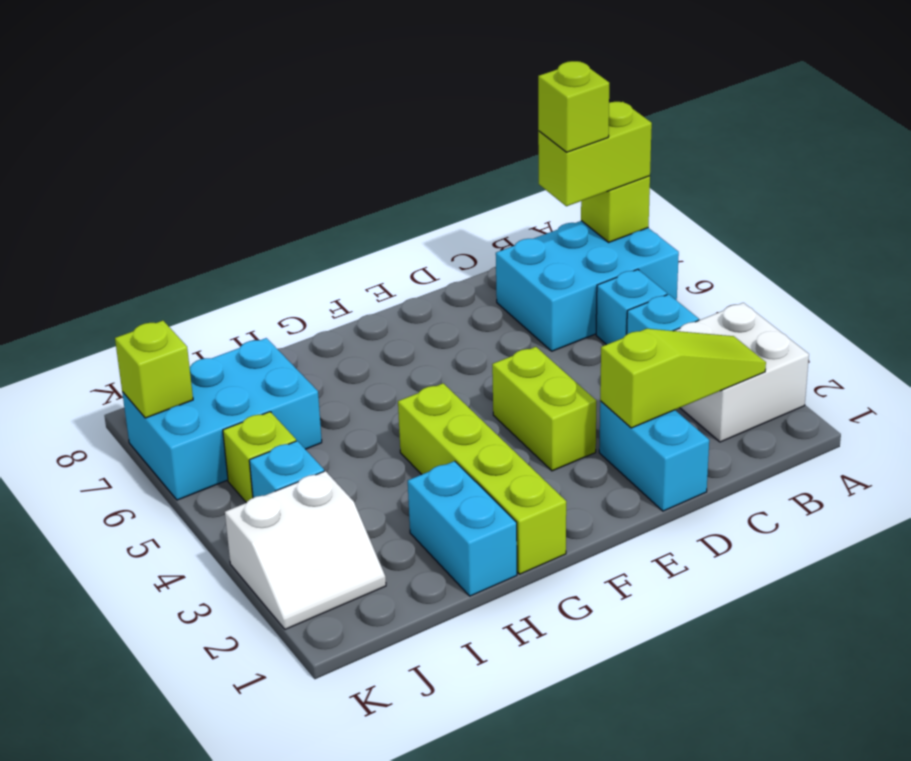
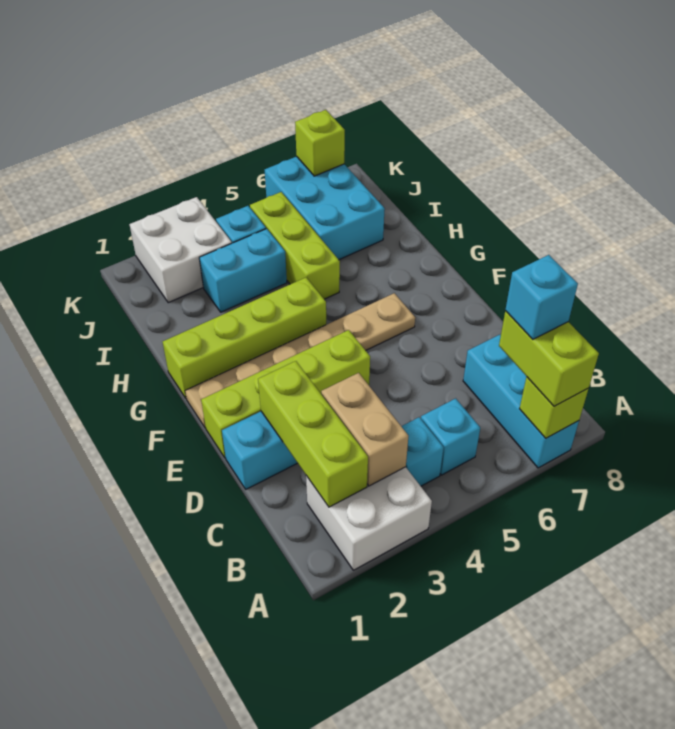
cyan brick A6:C7 level 1 -> cyan brick A7:C7 level 1
lime slope B2:D2 level 2 top D -> lime brick B2:D2 level 2
none -> tan brick B3:C3 level 2
lime brick B7 level 4 -> cyan brick B7 level 4
lime brick E3:E4 level 1 -> lime brick E1:E4 level 1
none -> tan plate F1:F6 level 1
cyan brick H1:H2 level 1 -> cyan brick I3:I4 level 1
white slope J2:K3 level 1 top 3 -> white brick J2:K3 level 1
lime brick J5 level 1 -> lime brick H5:J5 level 1

